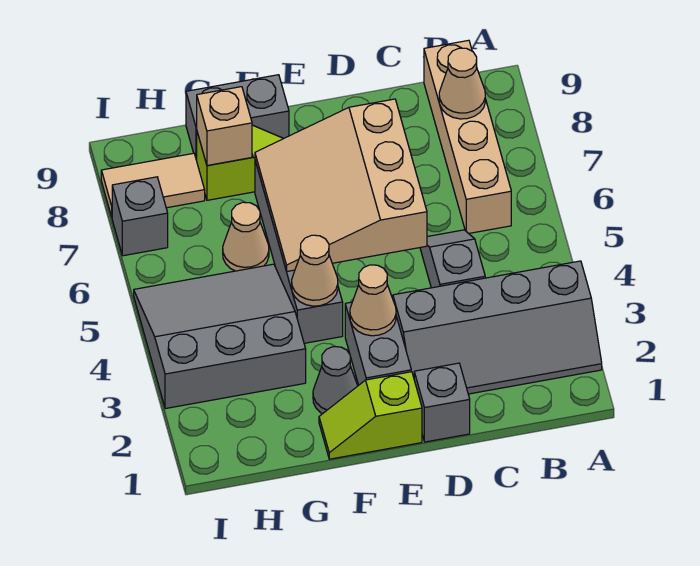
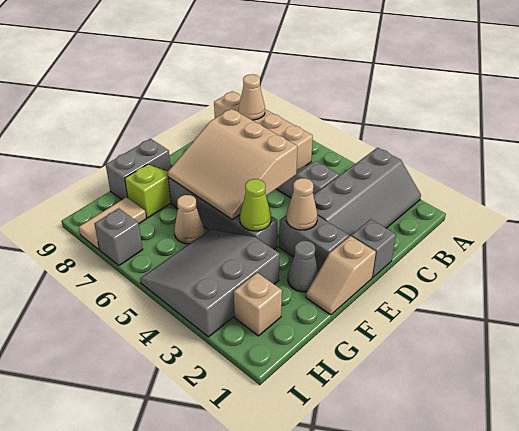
lime slope E1:F1 level 1 top E -> tan slope E1:F1 level 1 top E
tan cone F4 level 2 -> lime cone F4 level 2
tan brick G8 level 2 -> tan brick H2 level 1

